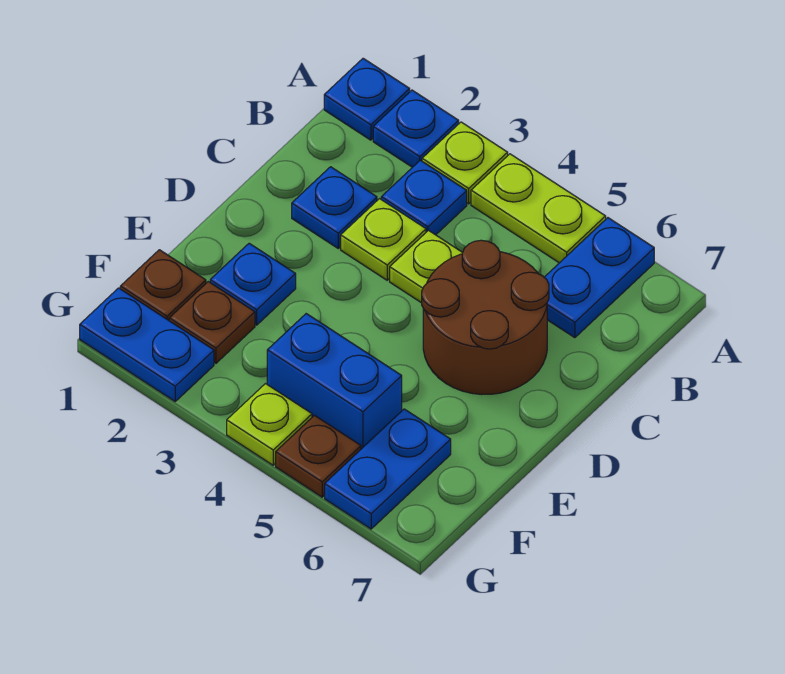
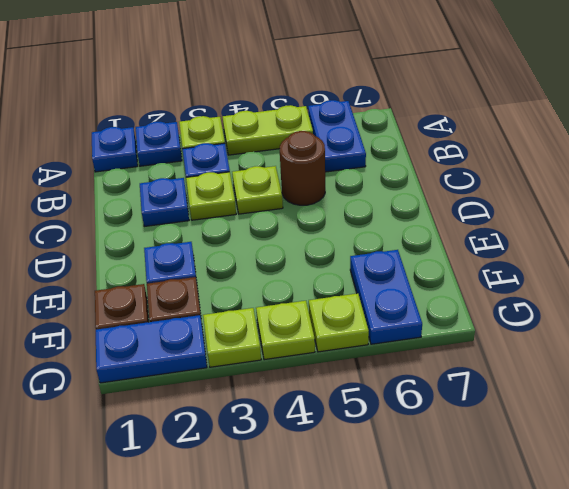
brown round brick C5:D6 level 1 -> brown round brick C5 level 1
blue brick F4:F5 level 1 -> none
none -> lime plate G3 level 1
brown plate G5 level 1 -> lime plate G5 level 1

